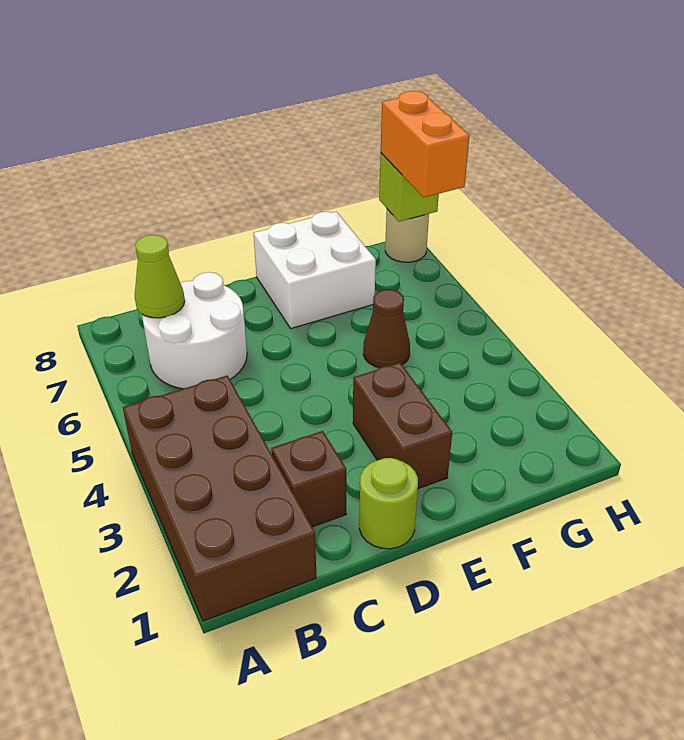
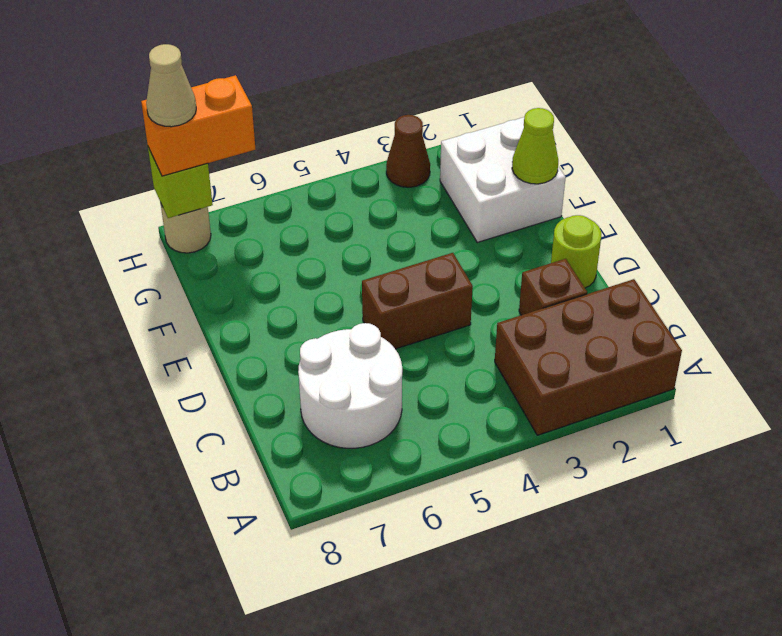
brown brick A1:B4 level 1 -> brown brick A1:B3 level 1
lime cone B7 level 2 -> lime cone F1 level 2
brown brick E2:E3 level 1 -> brown brick D4:D5 level 1
white brick E7:F8 level 1 -> white brick F1:G2 level 1
brown cone F5 level 1 -> brown cone H3 level 1
none -> tan cone H8 level 4

